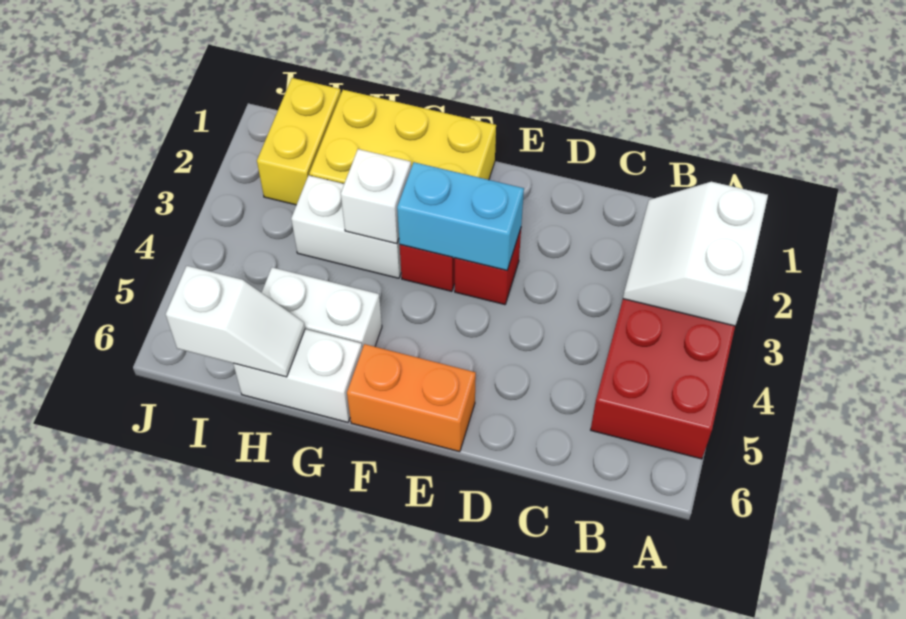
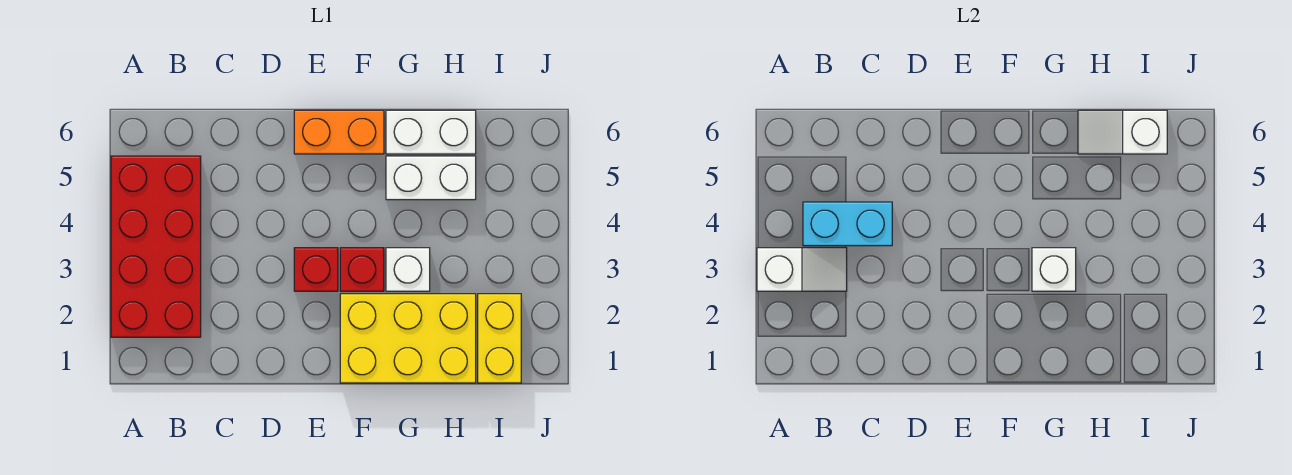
white slope A2:B3 level 2 top A -> white slope A3:B3 level 2 top A
cyan brick E3:F3 level 2 -> cyan brick B4:C4 level 2
white brick G3:H3 level 1 -> white brick G3 level 1

